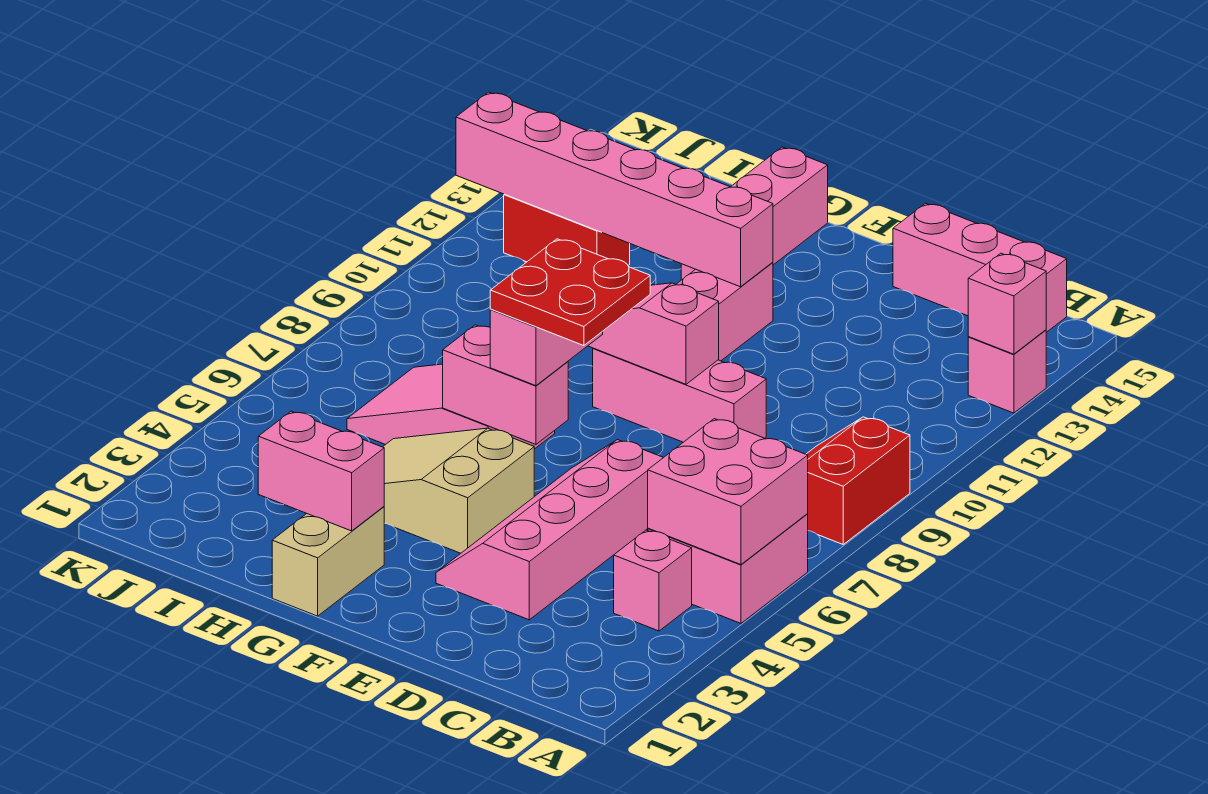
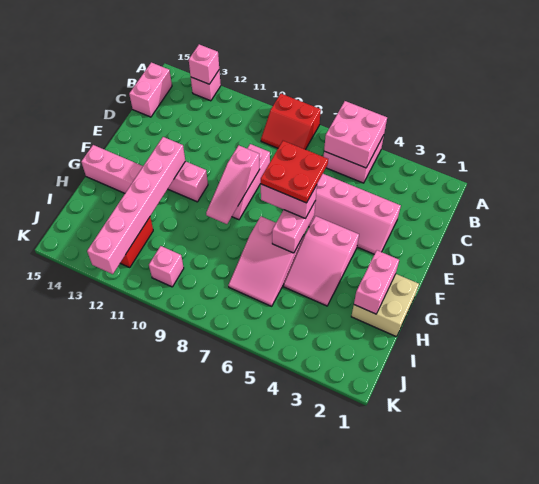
pink brick B4 level 1 -> pink brick J10 level 1
pink brick B15:D15 level 1 -> pink brick B15:C15 level 1
tan slope F4:H5 level 1 top F -> pink slope F4:H5 level 1 top F
tan brick G1:G2 level 1 -> tan brick G1:H2 level 1

